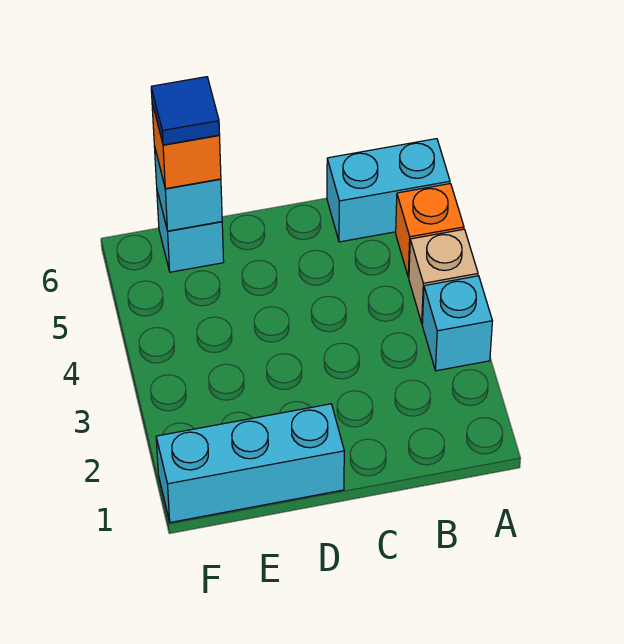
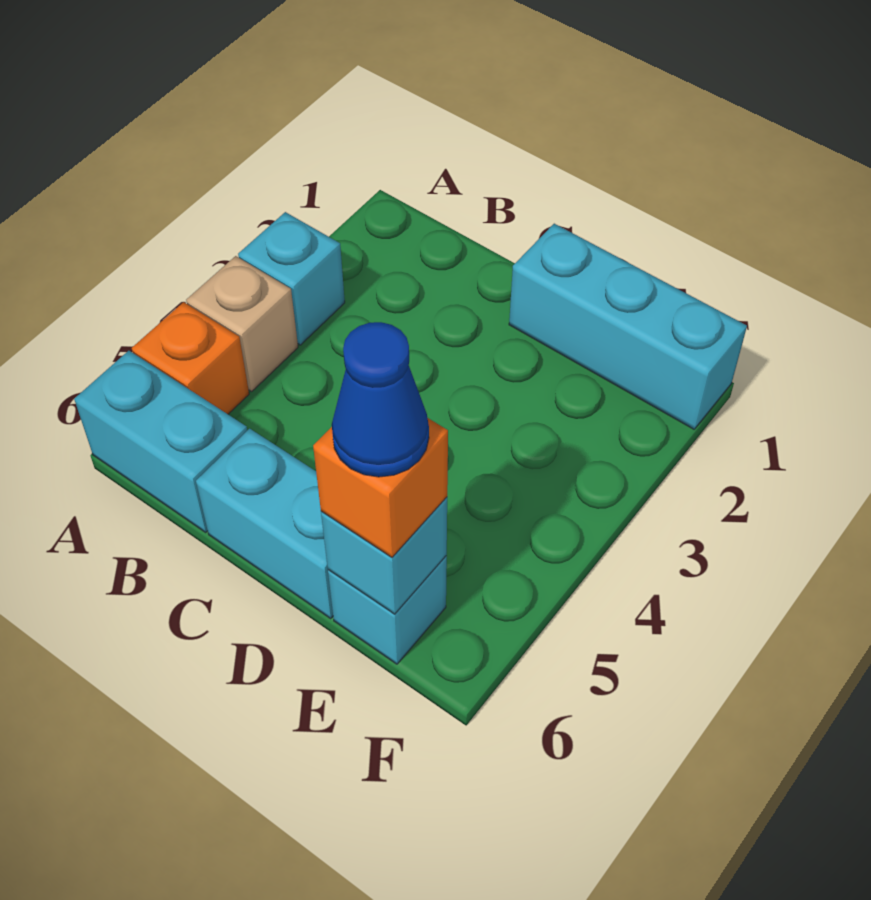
none -> cyan brick C6:D6 level 1
blue tile E6 level 4 -> blue cone E6 level 4

